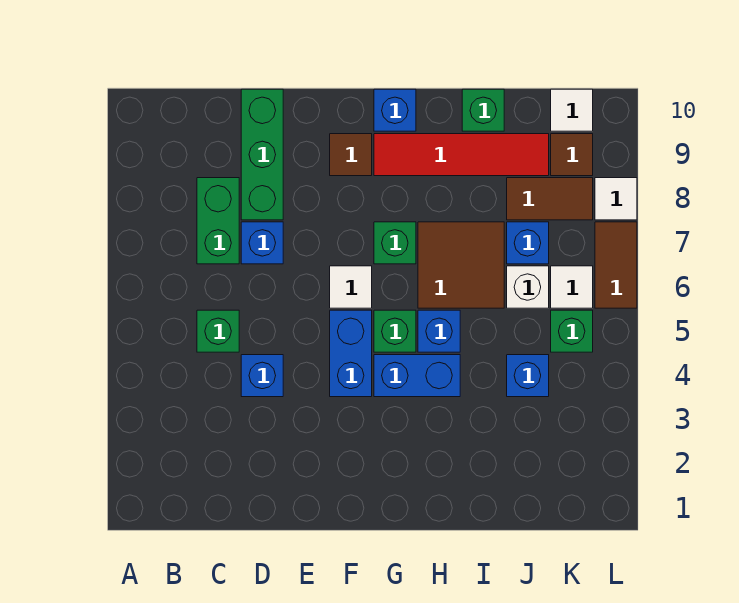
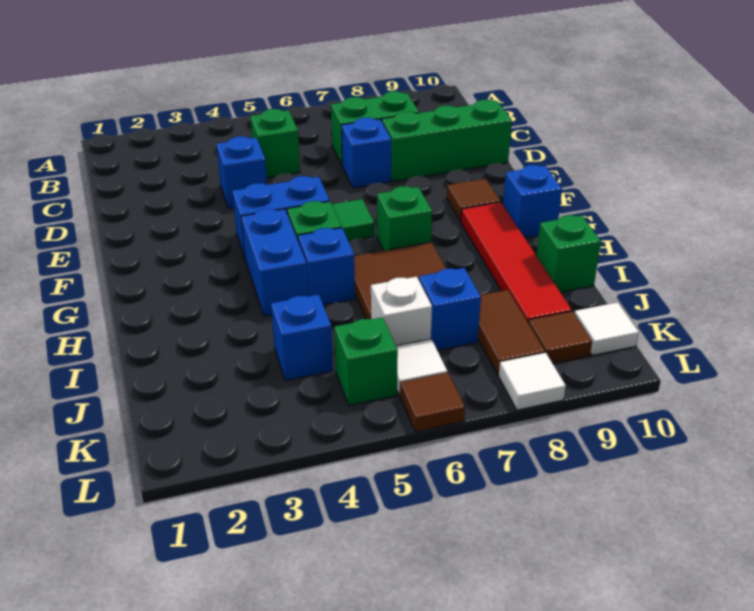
white tile F6 level 1 -> green tile F6 level 1
brown tile L6:L7 level 1 -> brown tile L6 level 1

